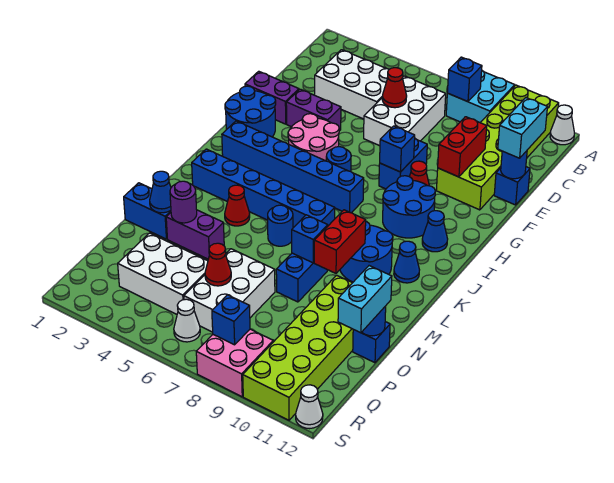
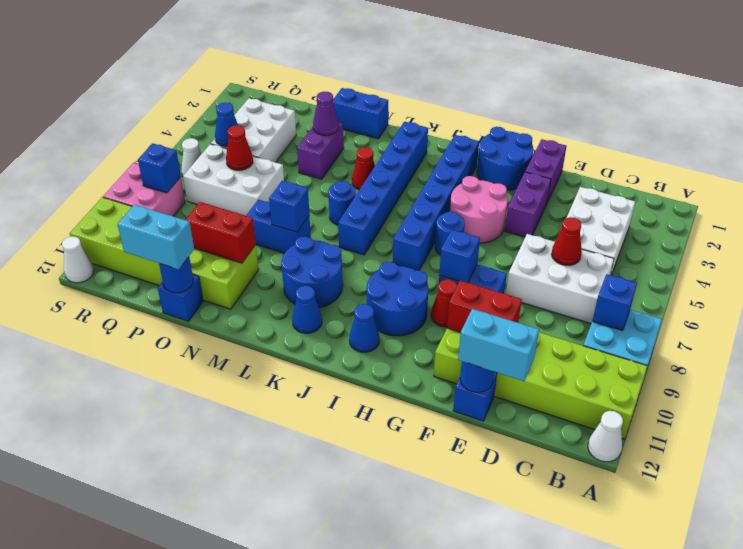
red brick L9:M9 level 2 -> red brick N10:O10 level 2
blue brick N1:N2 level 1 -> blue brick M1:N1 level 1
blue cone N2 level 2 -> blue cone Q5 level 2
purple round brick N3 level 2 -> purple cone N3 level 2

